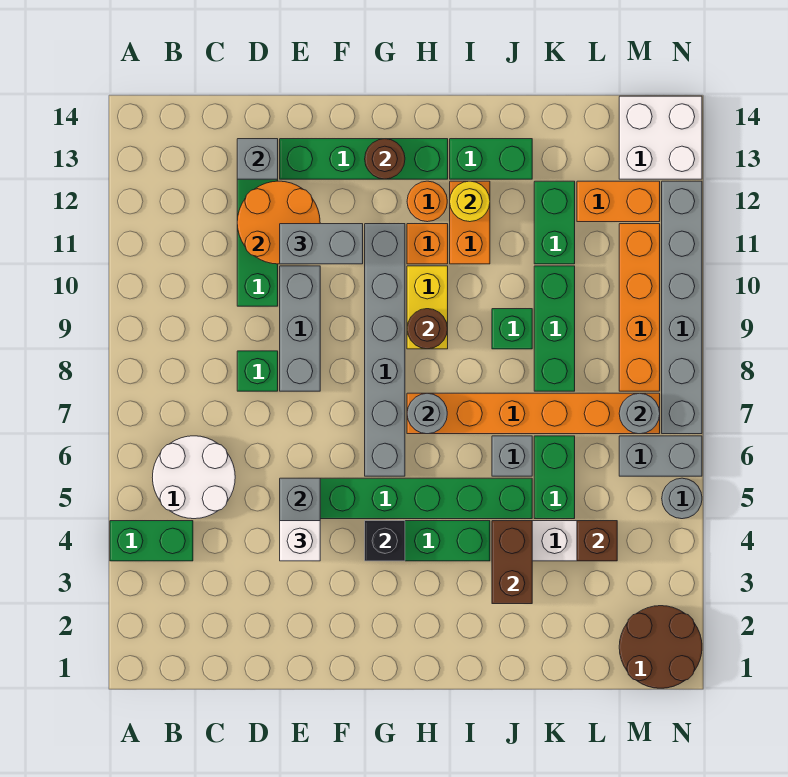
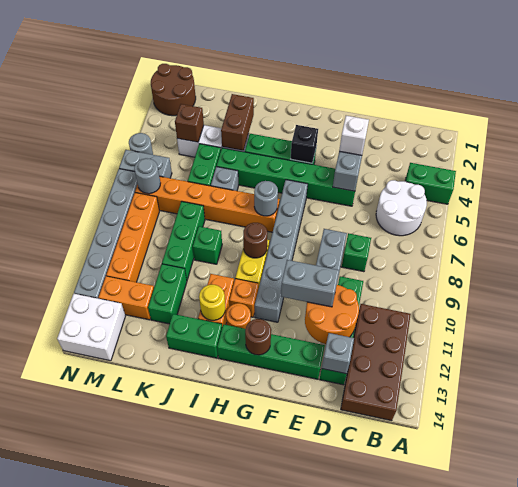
none -> brown brick B11:C14 level 1

